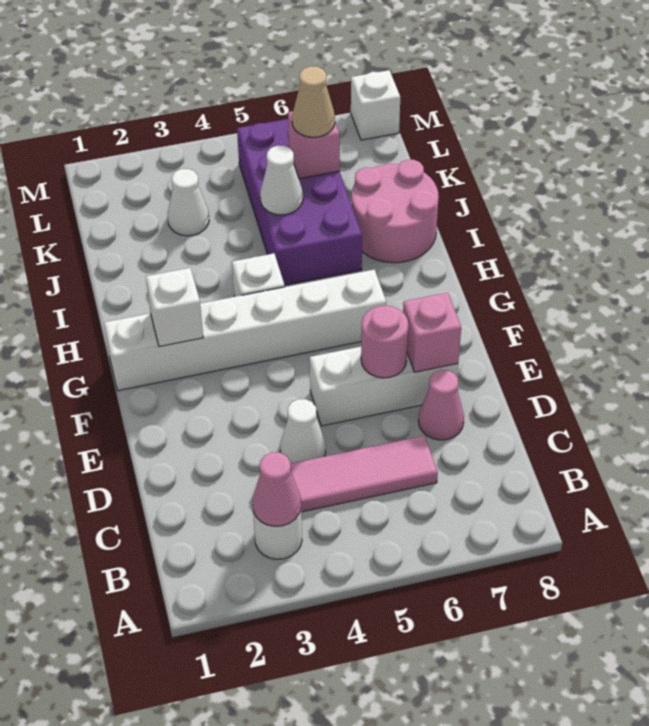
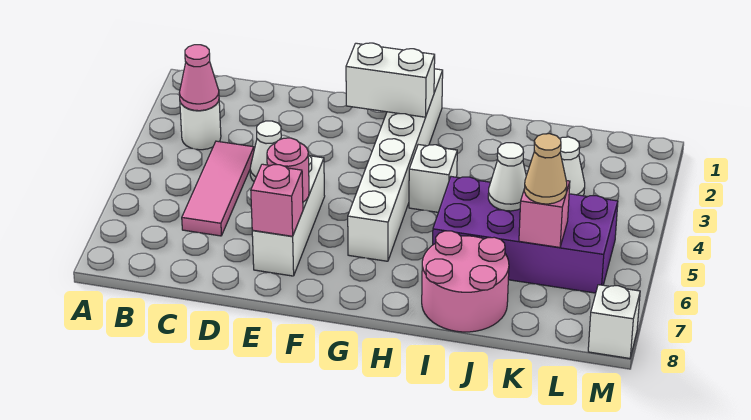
pink cone D7 level 1 -> none
white brick G2 level 2 -> white brick F2:G2 level 2

